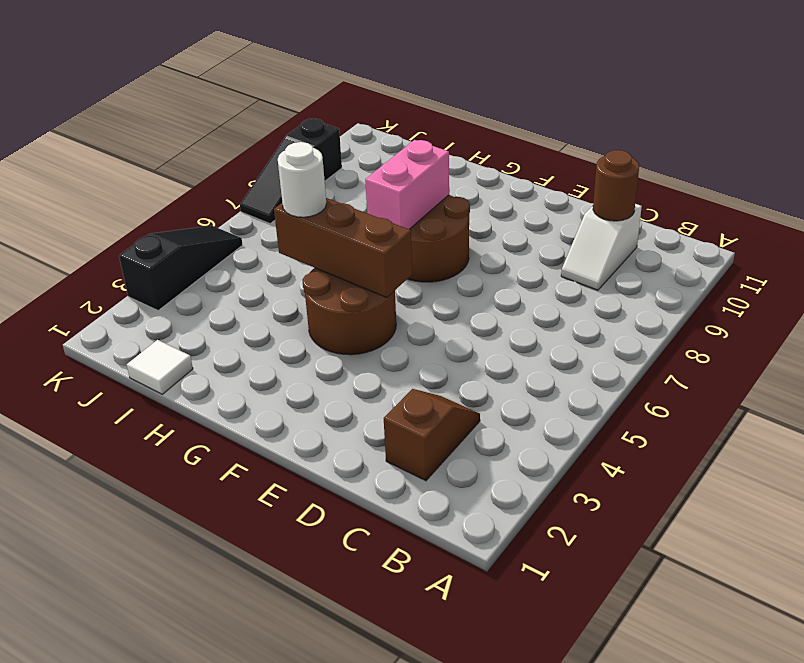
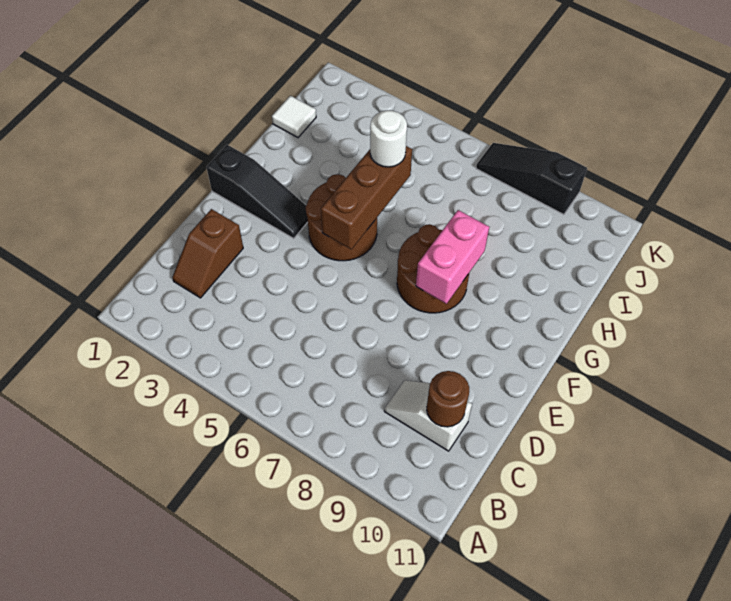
brown slope C2:C3 level 1 top 2 -> brown slope C2:D2 level 1 top D
pink brick G7:G8 level 2 -> pink brick F8:G8 level 2
black slope K3:K5 level 1 top 3 -> black slope F1:F3 level 1 top 1

